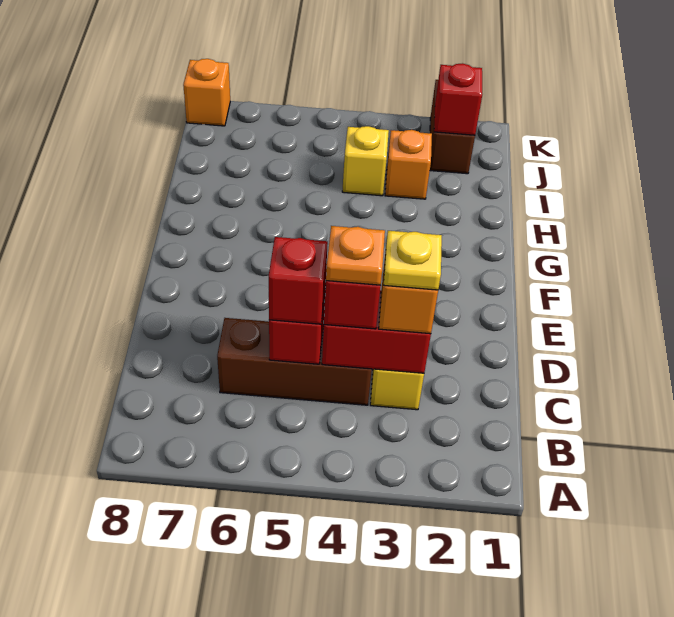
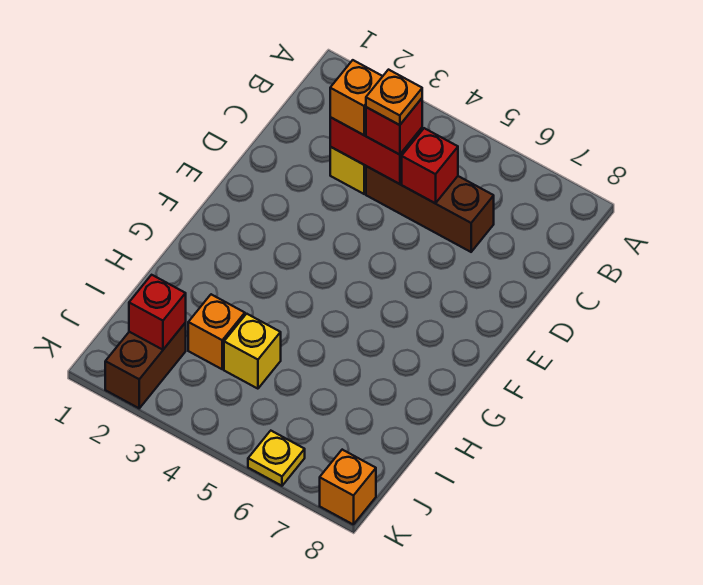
yellow plate C3 level 4 -> yellow plate K6 level 1
red brick C5 level 3 -> none

